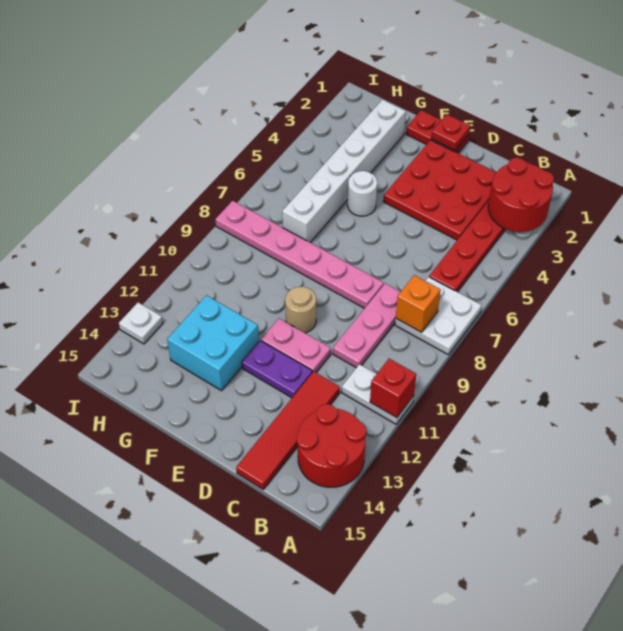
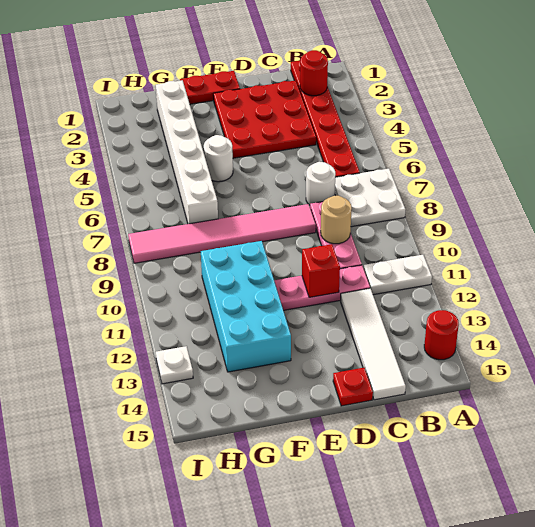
red round brick A2:B3 level 2 -> red round brick B2 level 2
red brick A11 level 2 -> red brick D11 level 2
red round brick A13:B14 level 1 -> red round brick A14 level 1
orange brick B8 level 2 -> none
none -> white round brick C7 level 1
red tile C12:C15 level 1 -> white tile C12:C15 level 1
pink plate D8:I8 level 1 -> pink tile D8:I8 level 1
pink plate D11:E11 level 1 -> pink plate C11:E11 level 1
purple plate D12:E12 level 1 -> none
red plate E1 level 2 -> red plate D15 level 1
tan round brick E10 level 1 -> tan round brick C9 level 2
cyan brick F12:G13 level 1 -> cyan brick F10:G13 level 1

